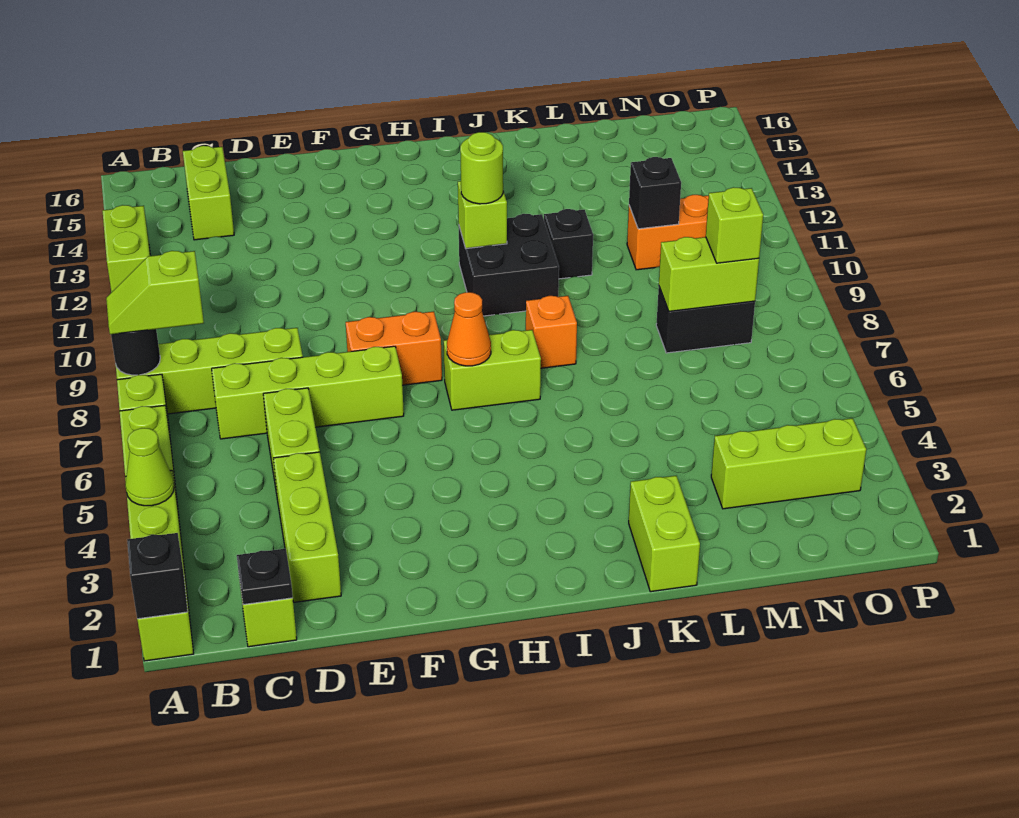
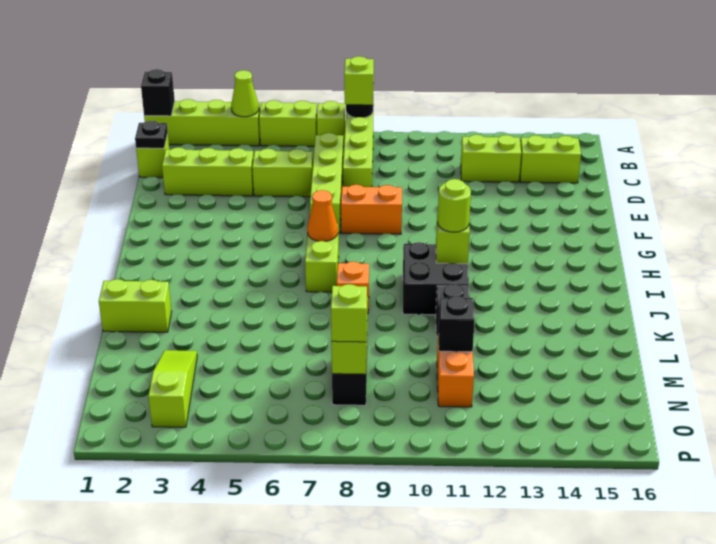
lime brick A12:A13 level 1 -> lime brick C12:C13 level 1
orange brick F8:G8 level 1 -> orange brick F8:F9 level 1
lime brick M3:O3 level 1 -> lime slope M3:O3 level 1 top O

